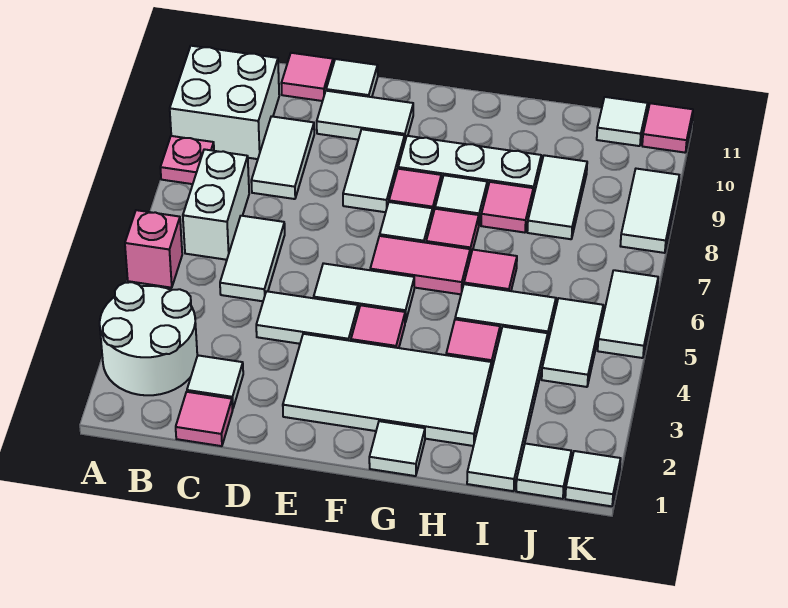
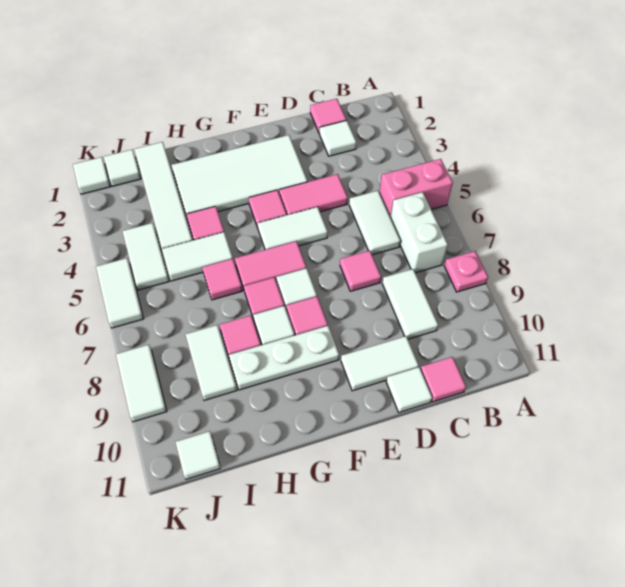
white round brick A2:B3 level 1 -> none
pink brick A5 level 1 -> pink brick A5:B5 level 1
white brick A9:B10 level 1 -> none
white tile D4:E4 level 1 -> pink tile D4:E4 level 1
white tile E8:E9 level 1 -> none
white tile G1 level 1 -> none
pink tile K11 level 1 -> pink tile D7 level 1

